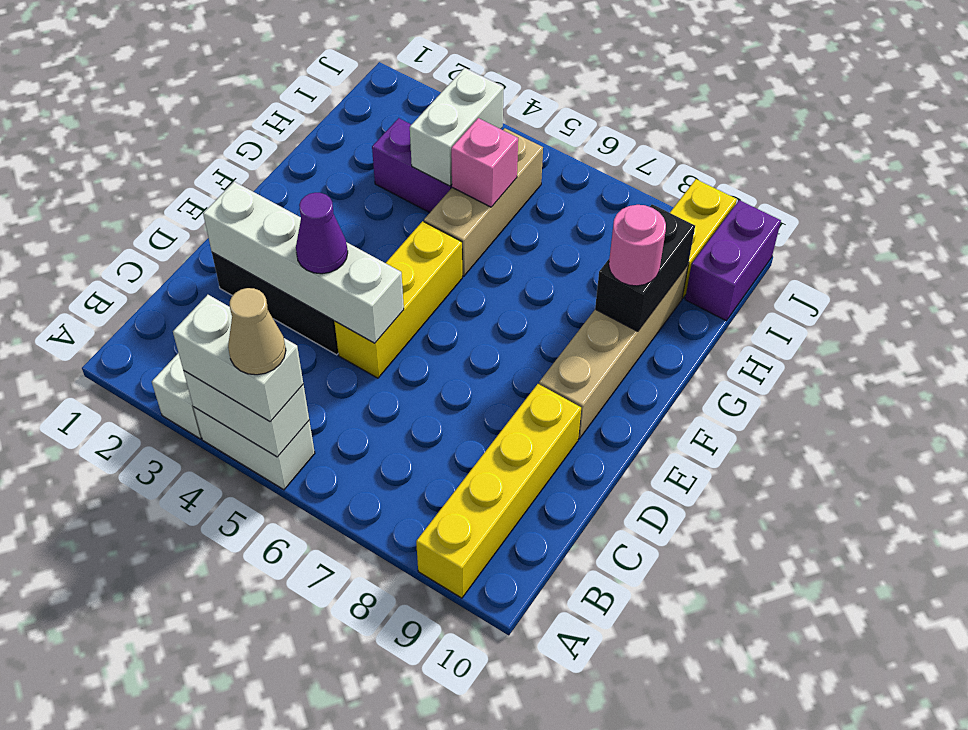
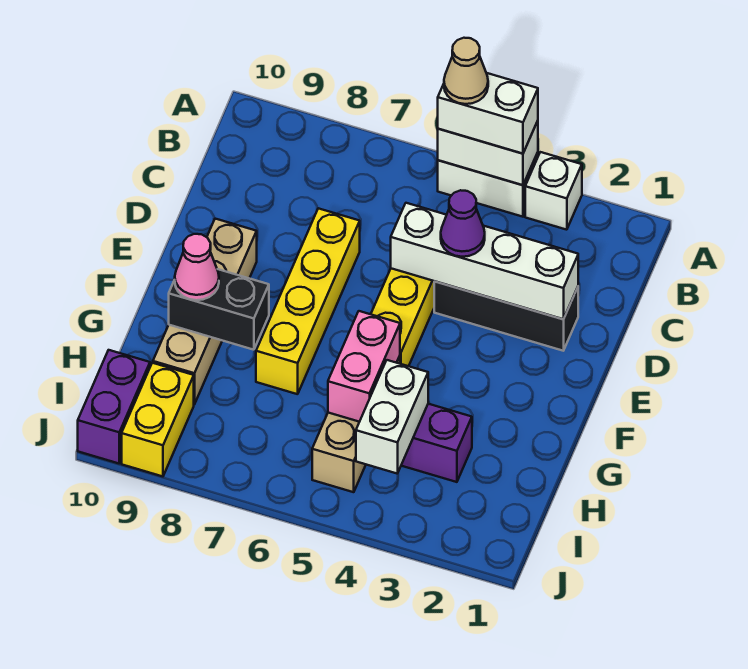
yellow brick A9:D9 level 1 -> yellow brick D7:G7 level 1
black brick G9:H9 level 2 -> black brick G8:G9 level 2
pink round brick G9 level 3 -> pink cone G9 level 3
pink brick H5 level 2 -> pink brick G5:H5 level 2

